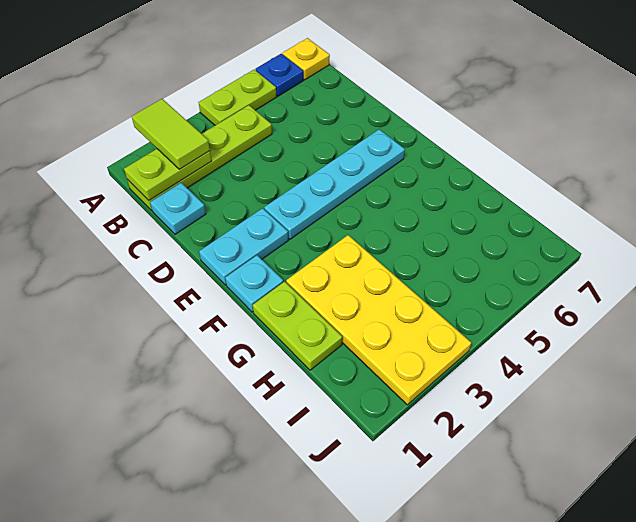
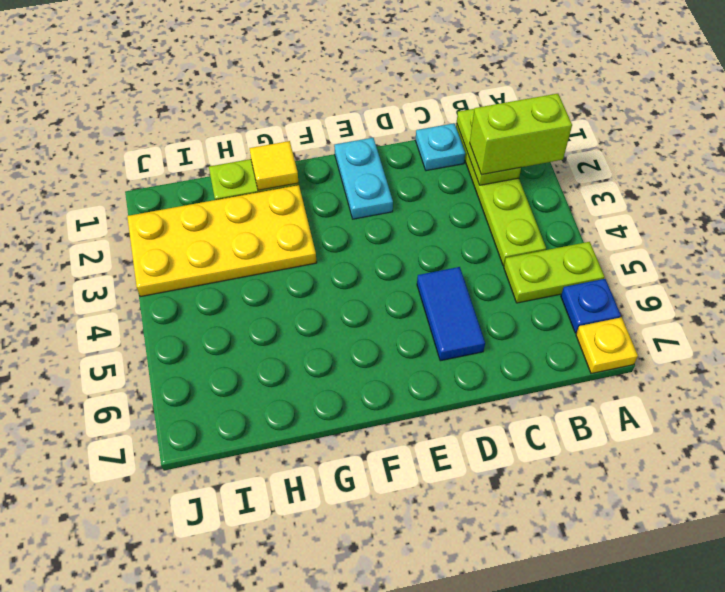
lime tile A2:B2 level 3 -> lime brick A2:B2 level 3
lime plate A4:A5 level 1 -> lime plate A5:B5 level 1
none -> blue tile D5:D6 level 1
cyan plate E3:E6 level 1 -> none
cyan plate F1 level 1 -> none
none -> yellow tile G1 level 2

